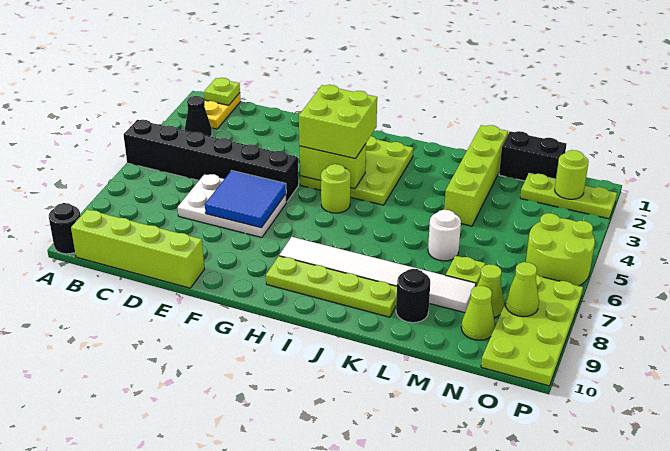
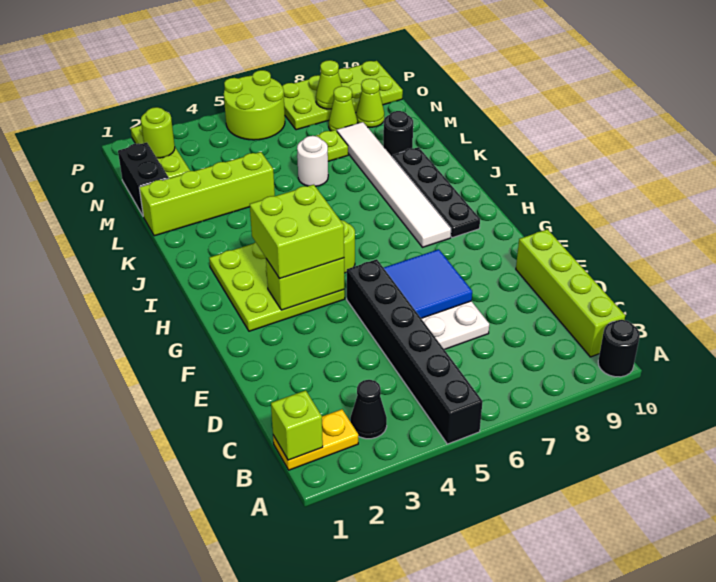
lime plate B1 level 2 -> lime brick B1 level 2
lime brick G4:H4 level 2 -> lime brick G3:G4 level 2
lime plate H9:K9 level 1 -> black plate H9:K9 level 1

